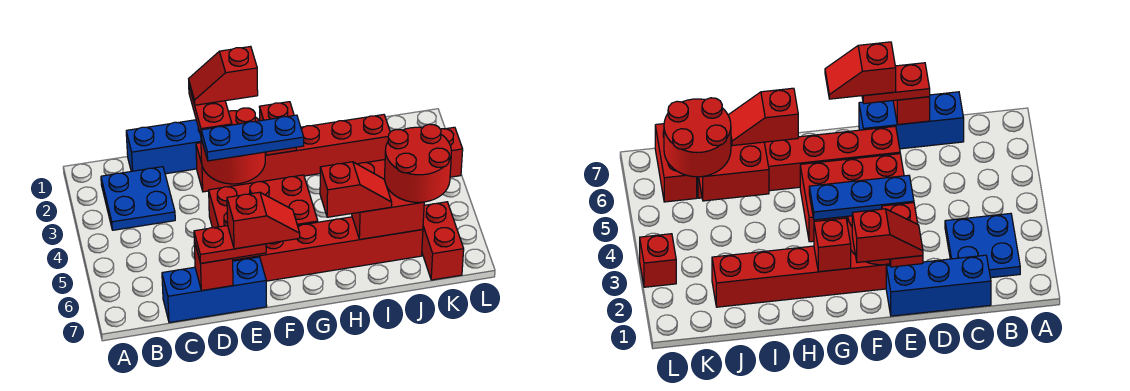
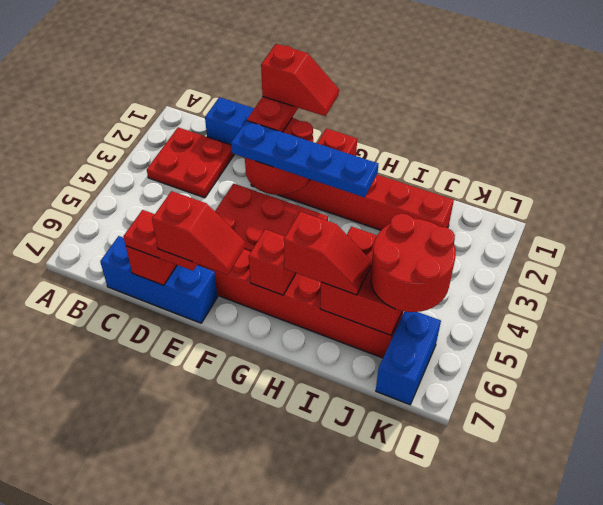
blue plate B2:C3 level 1 -> red plate B2:C3 level 1
red slope E1:F1 level 4 top F -> red slope E1:F1 level 4 top E
blue plate E3:G3 level 3 -> blue plate E3:H3 level 3
red brick K6:K7 level 1 -> blue brick K6:K7 level 1
red brick L3 level 1 -> red brick G6 level 2

